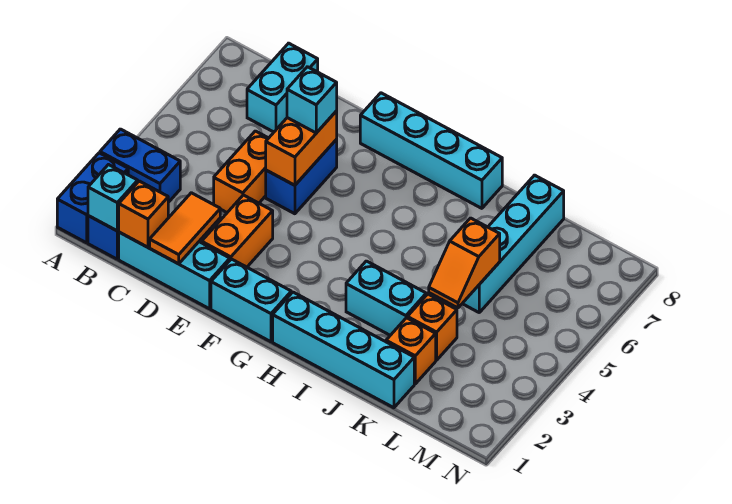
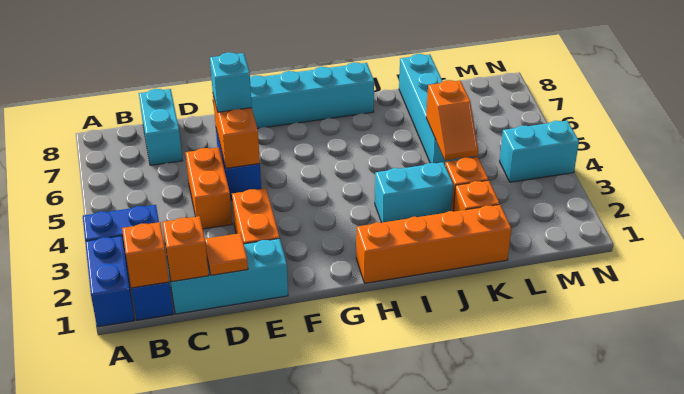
cyan brick B1 level 2 -> orange brick B1 level 2
orange tile D1:D2 level 2 -> orange tile D1 level 2
cyan brick F1:G1 level 1 -> cyan brick M4:N4 level 1
cyan brick H1:K1 level 1 -> orange brick H1:K1 level 1

